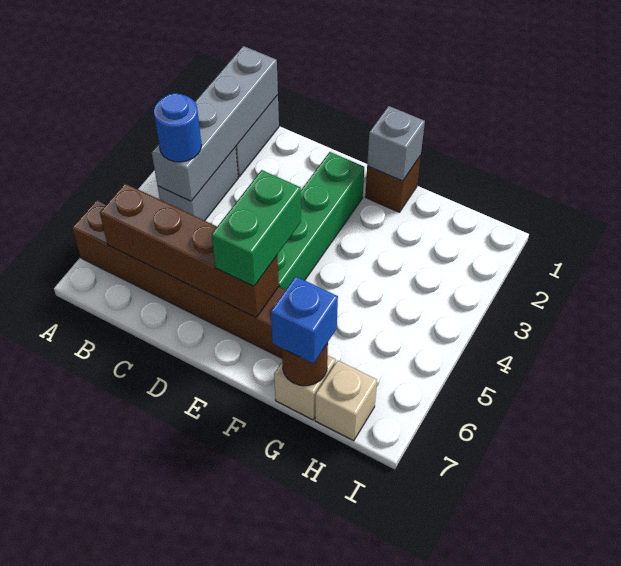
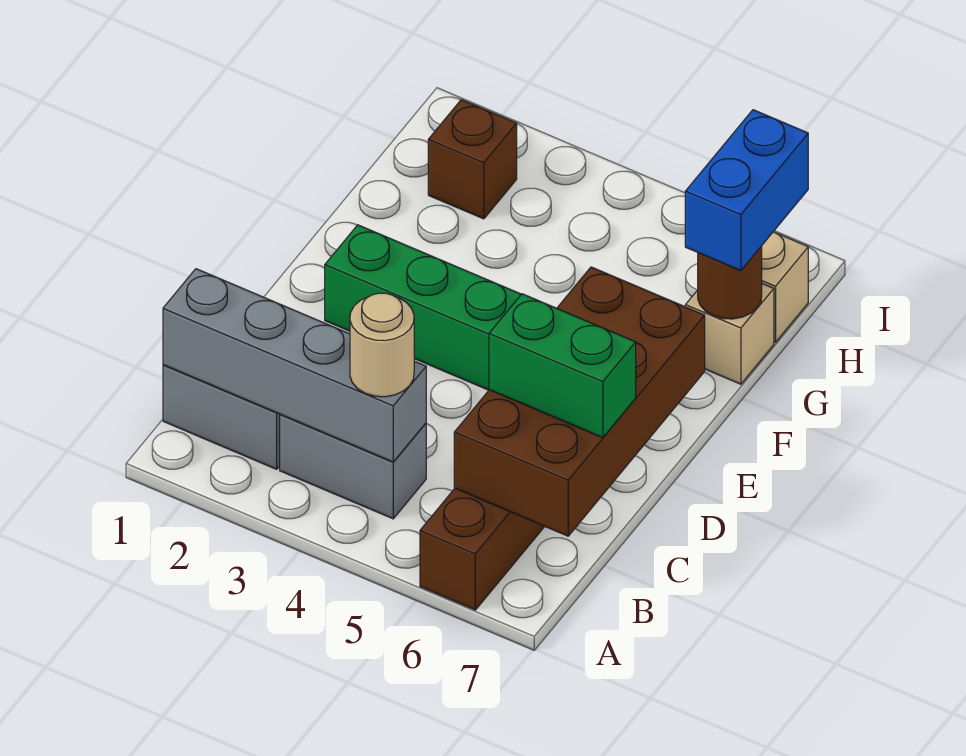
blue round brick B4 level 3 -> tan round brick B4 level 3
brown brick B6:E6 level 2 -> brown brick B6:E7 level 2
green brick E5:E6 level 3 -> green brick C6:C7 level 3
brown brick F1 level 1 -> brown brick H2 level 1
grey brick F1 level 2 -> none
blue brick G7 level 3 -> blue brick G7:H7 level 3

